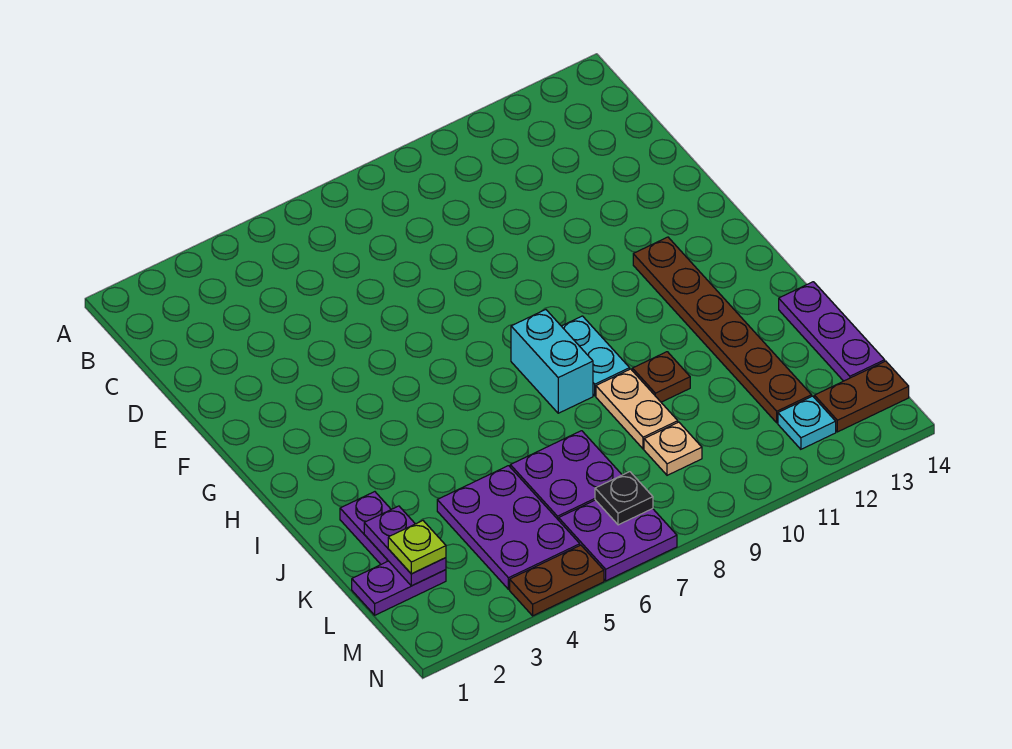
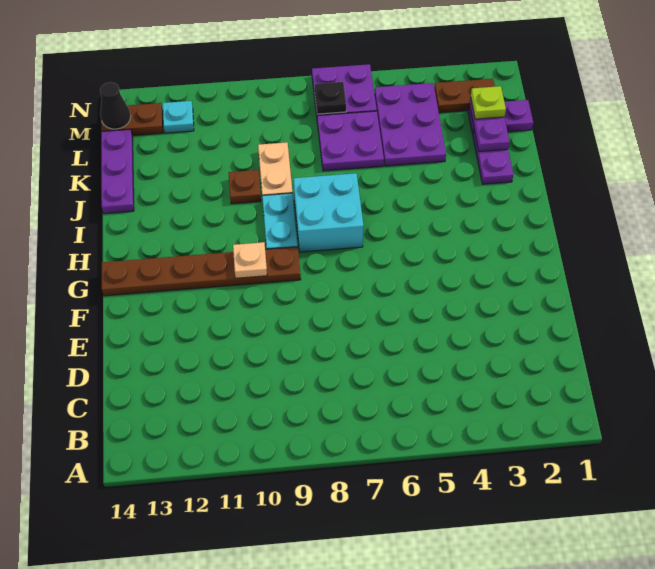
brown plate G12:L12 level 1 -> brown plate G9:G14 level 1
cyan brick H8:I8 level 1 -> cyan brick H7:I8 level 1
tan plate L9 level 1 -> tan plate G10 level 2
none -> black cone M14 level 2
brown plate N4:N5 level 1 -> brown plate M2:M3 level 1

